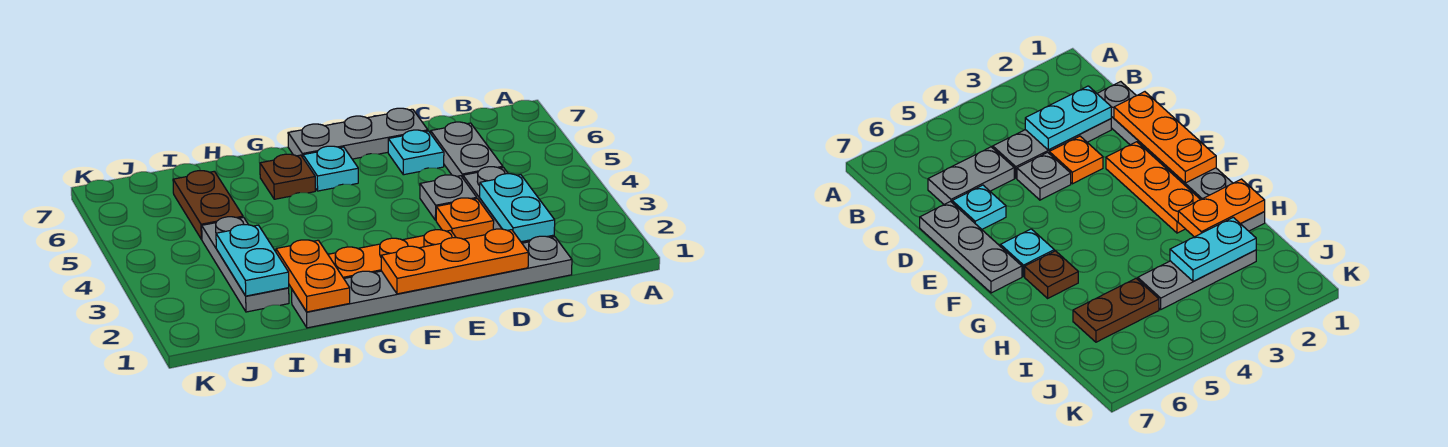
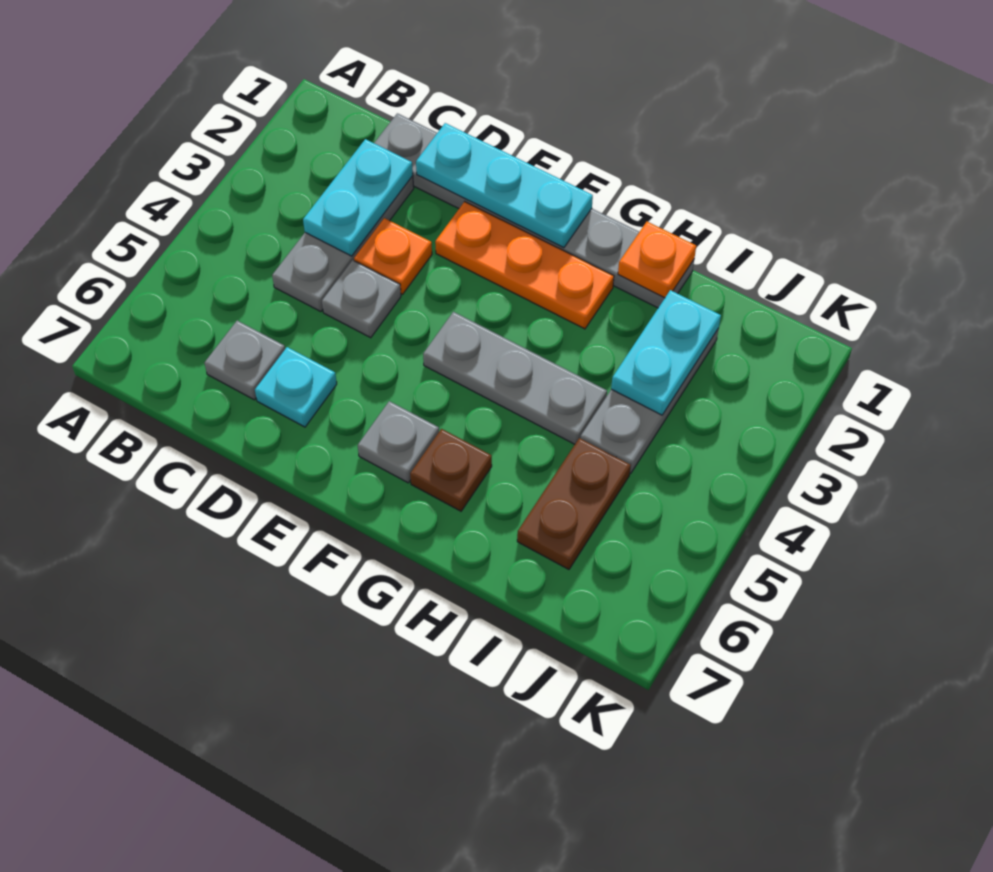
grey plate C5:C6 level 1 -> grey plate C6 level 1
orange plate D1:F1 level 2 -> cyan plate D1:F1 level 2
grey plate D7:F7 level 1 -> grey plate F4:H4 level 1
cyan plate F6 level 1 -> grey plate F6 level 1
orange plate H1:H2 level 2 -> orange plate H1 level 2

